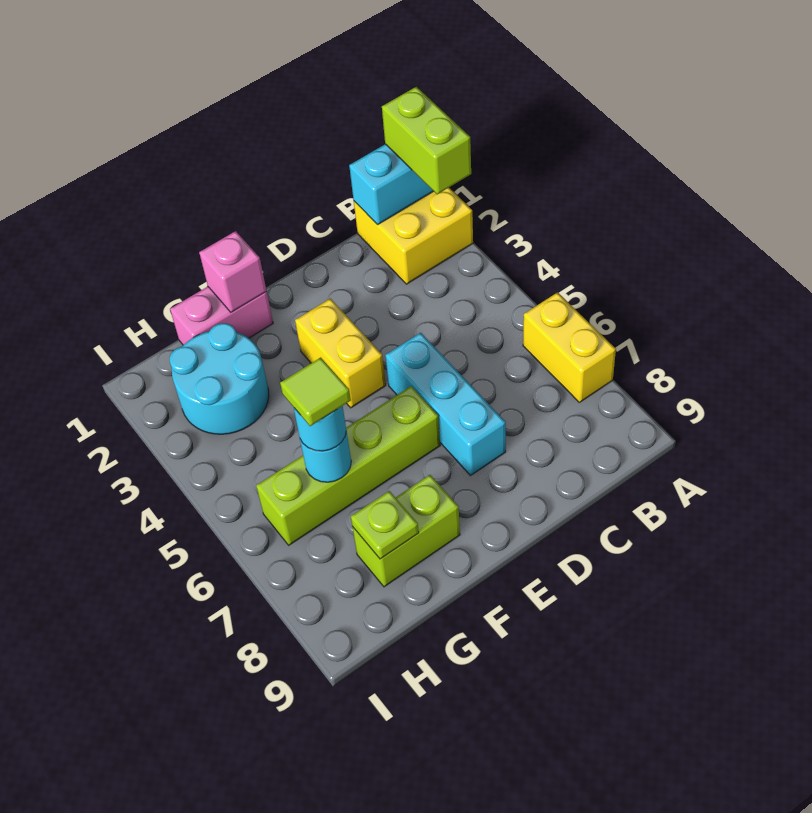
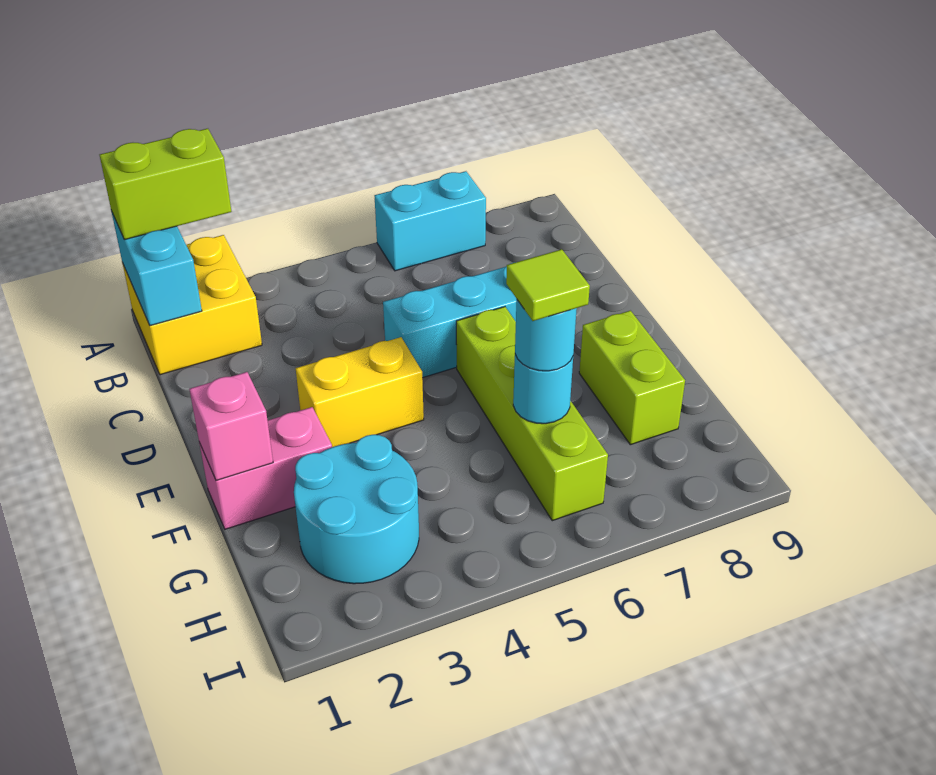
yellow brick A6:A7 level 1 -> cyan brick A6:A7 level 1
pink brick F1:G1 level 1 -> pink brick F1:F2 level 1
lime plate G8 level 2 -> none

